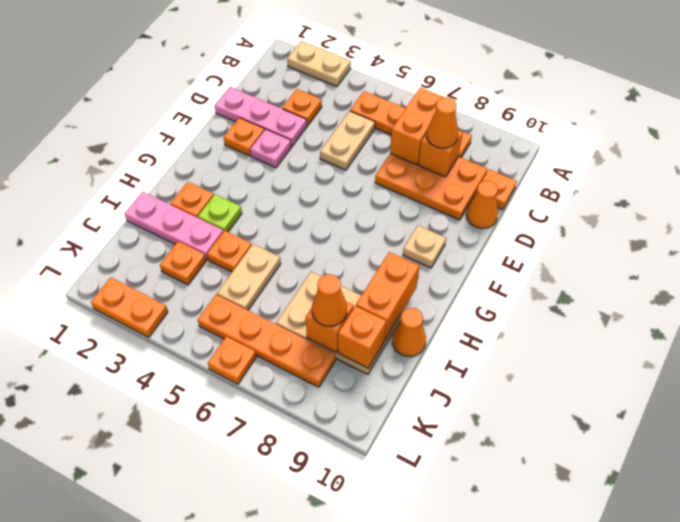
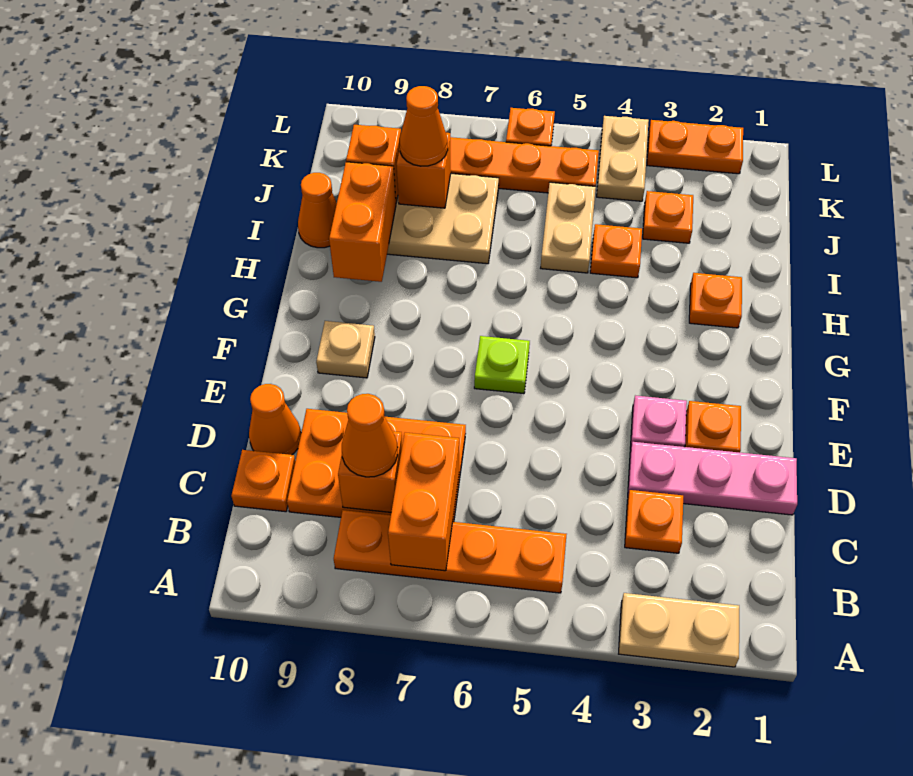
tan plate C5:D5 level 1 -> tan plate K4:L4 level 1
lime plate H3 level 1 -> lime plate F6 level 1
pink plate I1:I3 level 1 -> none

